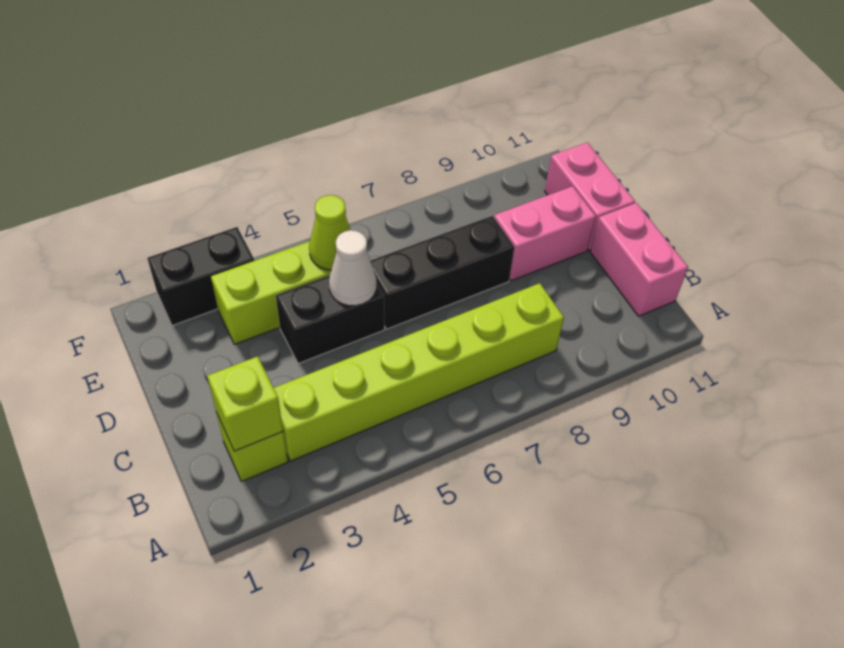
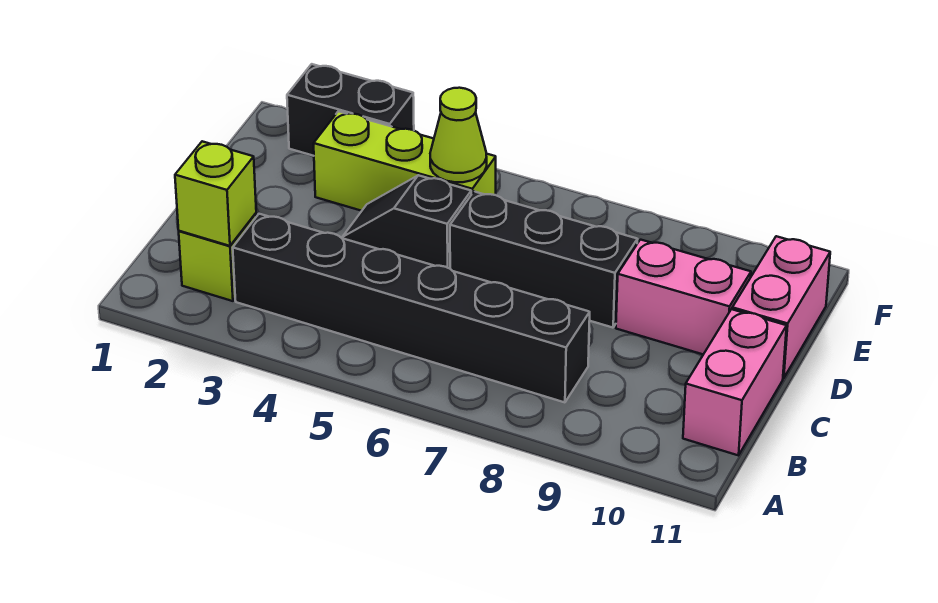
lime brick B3:B8 level 1 -> black brick B3:B8 level 1
black brick D4:D5 level 1 -> black slope D4:D5 level 1 top 5
white cone D5 level 2 -> none

